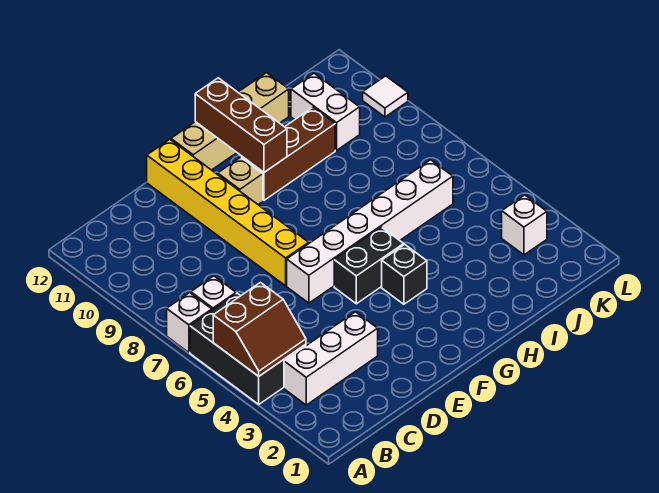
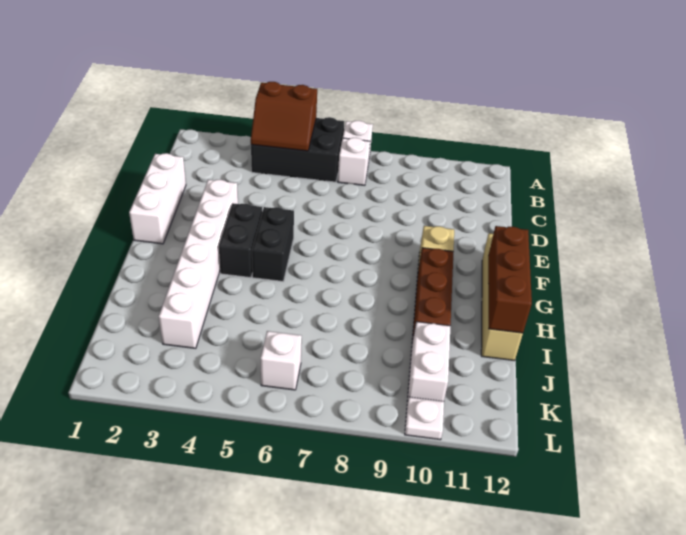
brown slope A4:B5 level 2 top 5 -> brown slope A4:B5 level 2 top A
white brick B3:D3 level 1 -> white brick D1:F1 level 1
white brick E6:J6 level 1 -> white brick E3:J3 level 1
yellow brick E7:E12 level 1 -> none
black brick G4 level 1 -> black brick F4:G4 level 1
brown brick G10:G12 level 2 -> brown brick G12:I12 level 2
white brick J10:J11 level 1 -> white brick J10:K10 level 1
white brick K3 level 1 -> white brick K6 level 1
white tile L10 level 1 -> white plate L10 level 1

